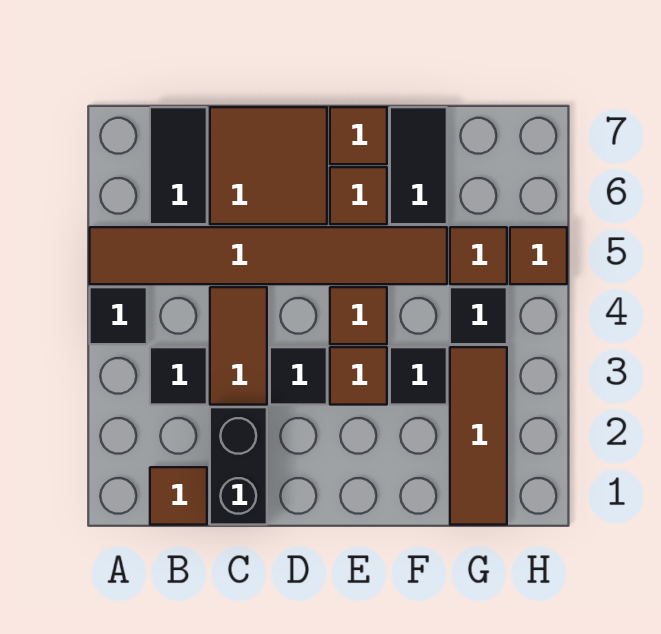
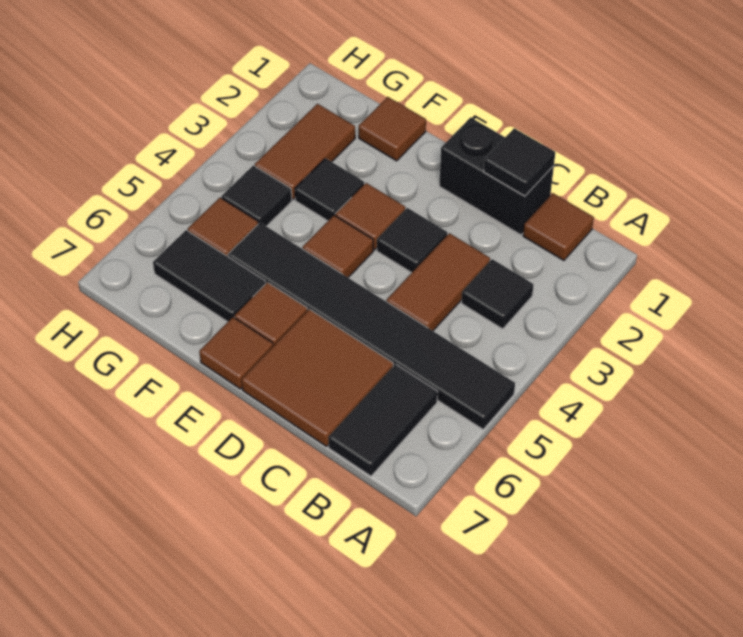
black tile A4 level 1 -> black tile C1 level 2
brown tile A5:F5 level 1 -> black tile A5:F5 level 1
black brick C1:C2 level 1 -> black brick C1:D1 level 1
black tile F6:F7 level 1 -> black tile F6:G6 level 1
brown tile G1:G3 level 1 -> brown tile G2:G3 level 1
brown tile H5 level 1 -> brown tile F1 level 1

